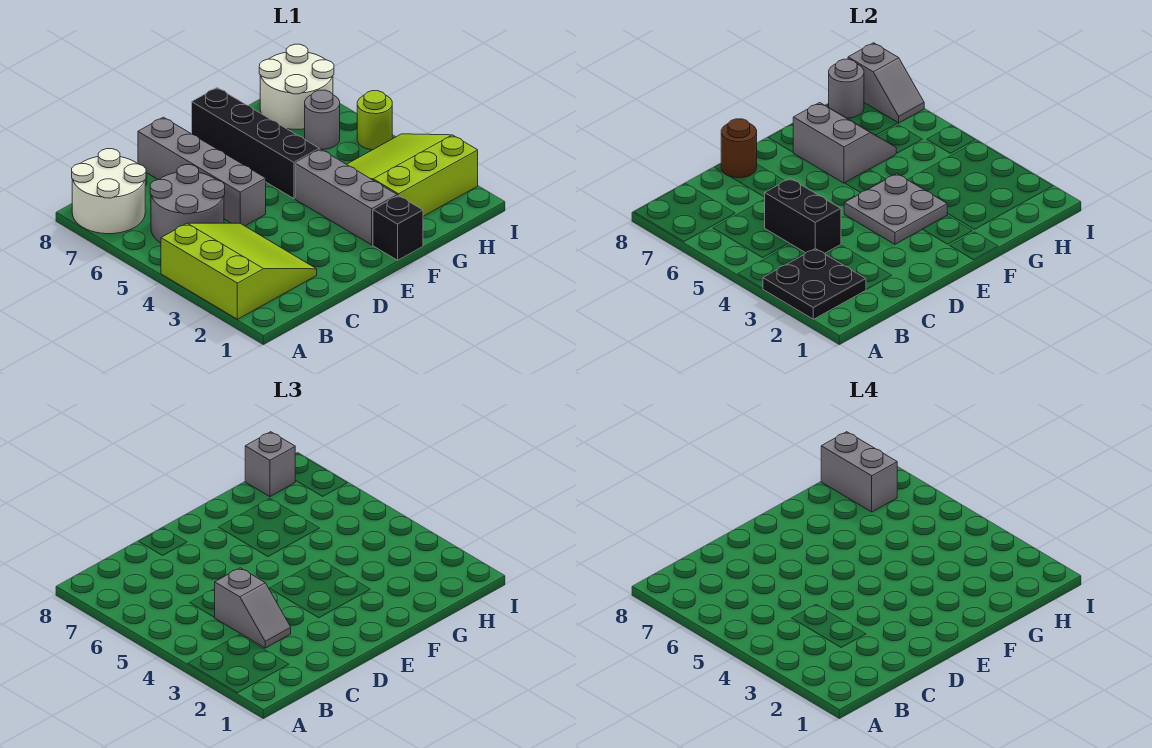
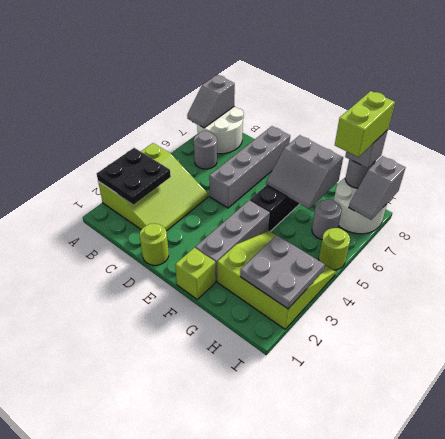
grey round brick B5:C6 level 1 -> grey round brick B6 level 1
grey slope C3:C4 level 3 top 4 -> grey slope A7:A8 level 2 top 8
black brick C4:C5 level 2 -> none
none -> lime round brick D1 level 1
brown round brick D8 level 2 -> none
grey plate E3:F4 level 2 -> grey plate H2:I3 level 2
black brick F1 level 1 -> lime brick F1 level 1
grey slope F6:G7 level 2 top F -> grey slope F6:G7 level 2 top 7
grey brick H7:H8 level 4 -> lime brick H7:H8 level 4

